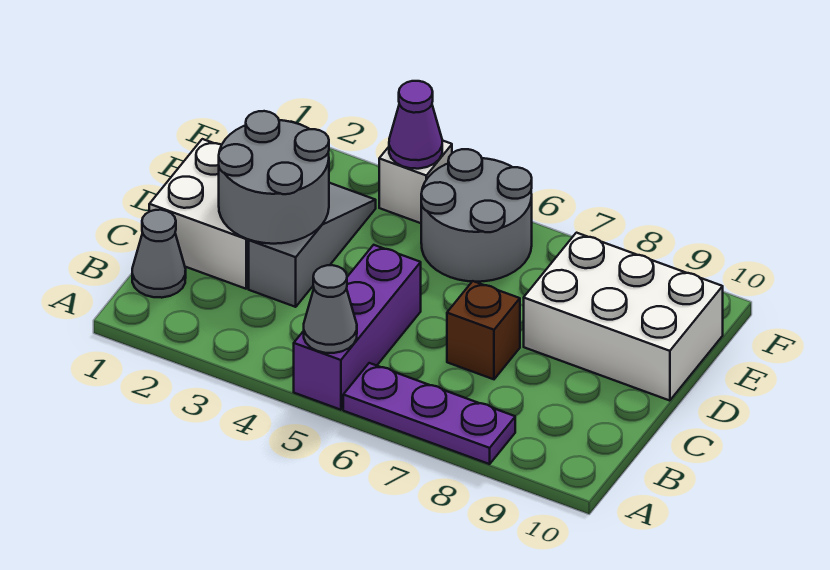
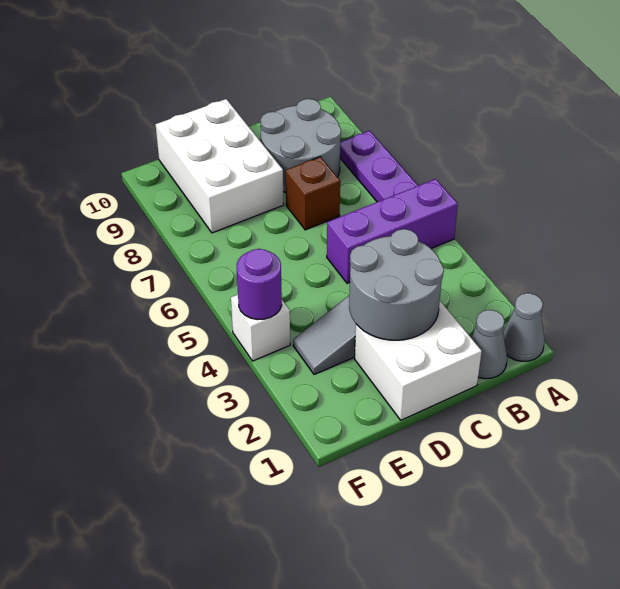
grey cone A5 level 2 -> grey cone A1 level 1
grey round brick E5:F6 level 1 -> grey round brick B8:C9 level 1
purple cone F4 level 2 -> purple round brick F4 level 2

